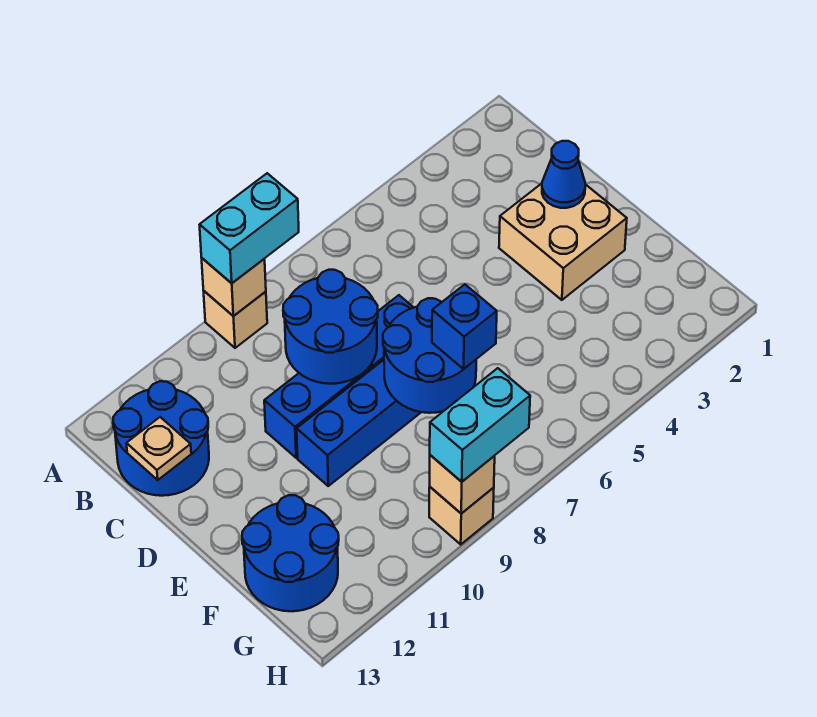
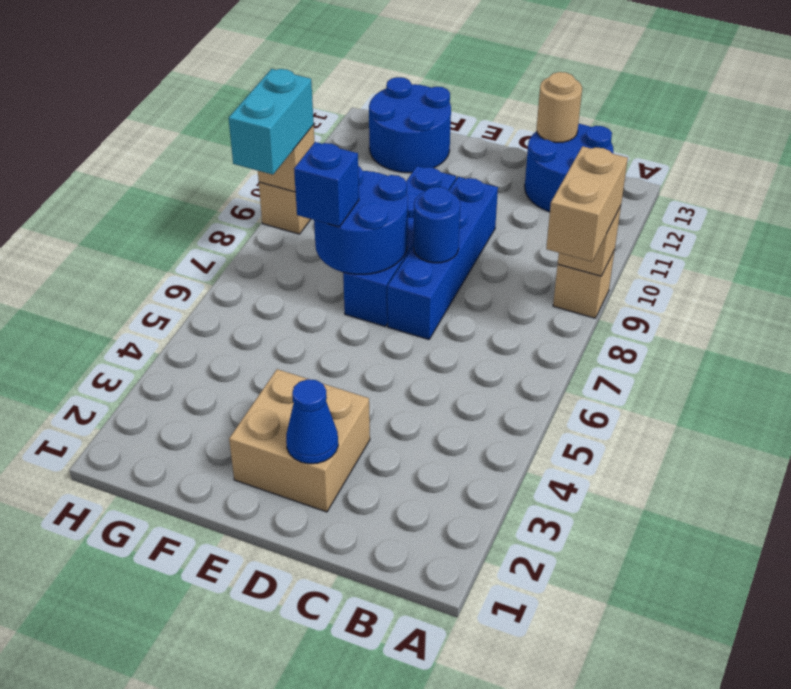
cyan brick A8:A9 level 3 -> tan brick A8:A9 level 3
blue round brick C8:D9 level 2 -> blue round brick D8 level 2
tan plate C13 level 2 -> tan round brick C13 level 2

